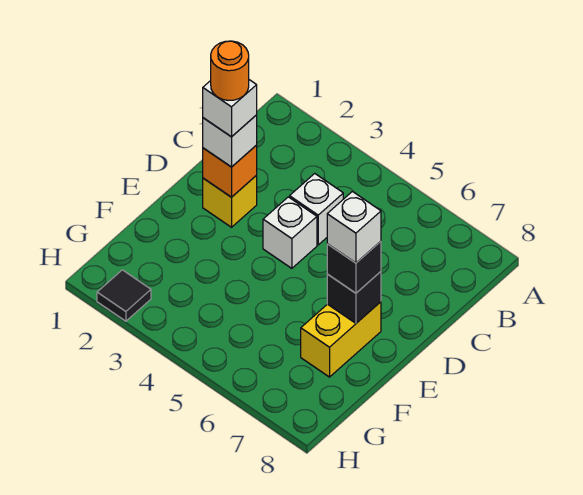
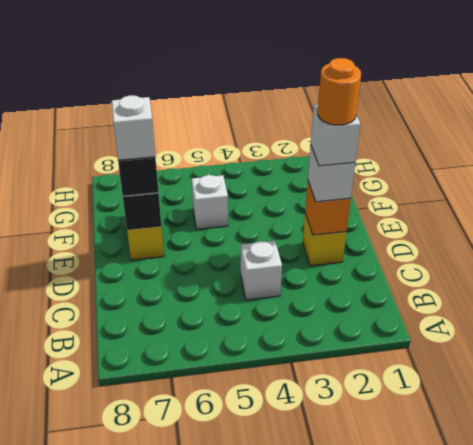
white brick D4 level 1 -> white brick F5 level 1
black tile H2 level 1 -> none

